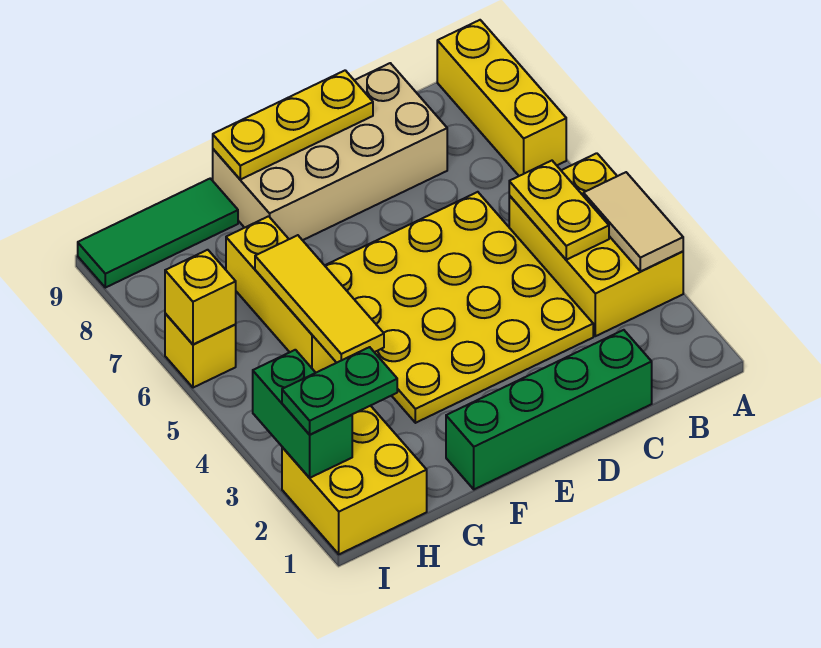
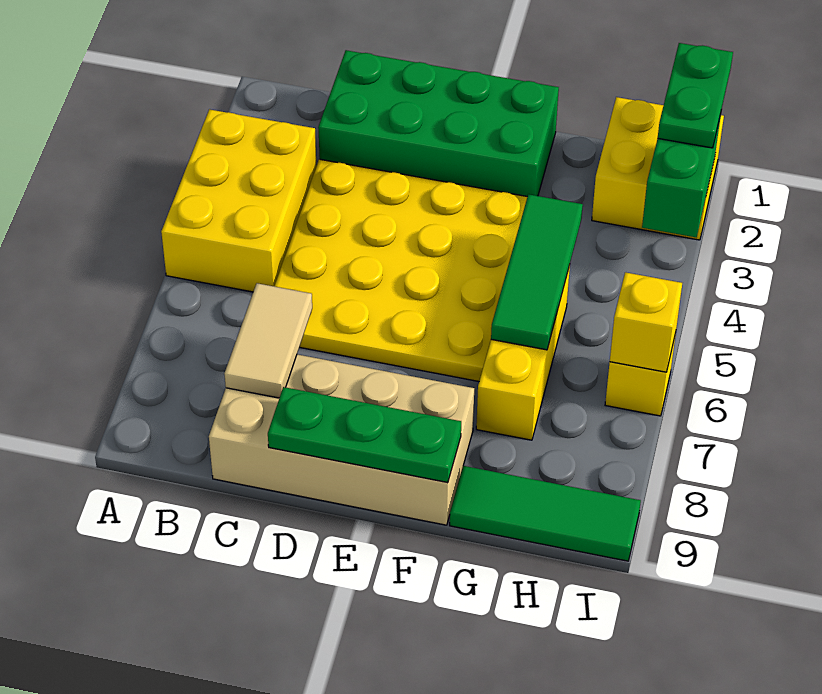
tan tile A3:A4 level 2 -> tan tile C7:C8 level 2
yellow brick A7:A9 level 1 -> none
yellow plate B4:B5 level 2 -> none
green brick C1:F1 level 1 -> green brick C1:F2 level 1
yellow plate D9:F9 level 2 -> green plate D9:F9 level 2
yellow tile G4:G6 level 2 -> green tile G4:G6 level 2
green plate H2:I2 level 3 -> green plate I1:I2 level 3

